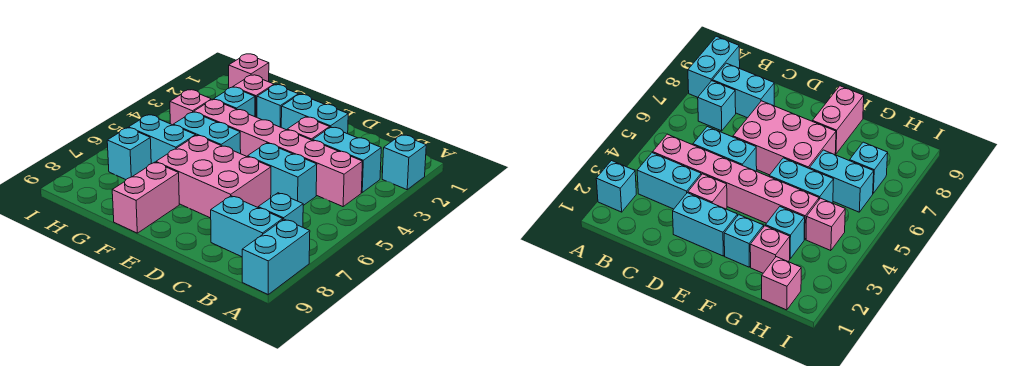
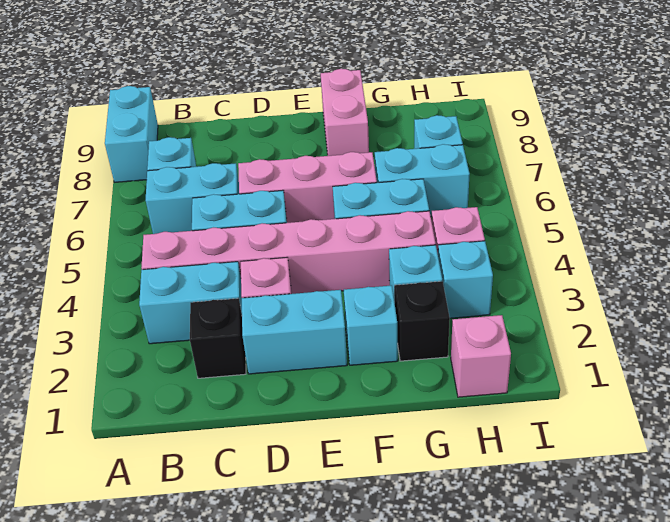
cyan brick A2 level 1 -> cyan brick H3 level 1
cyan brick B8:C8 level 1 -> cyan brick B6:C6 level 1
none -> black brick C2 level 1
pink brick D6:F7 level 1 -> pink brick D6:F6 level 1
pink brick G2 level 1 -> black brick G2 level 1

